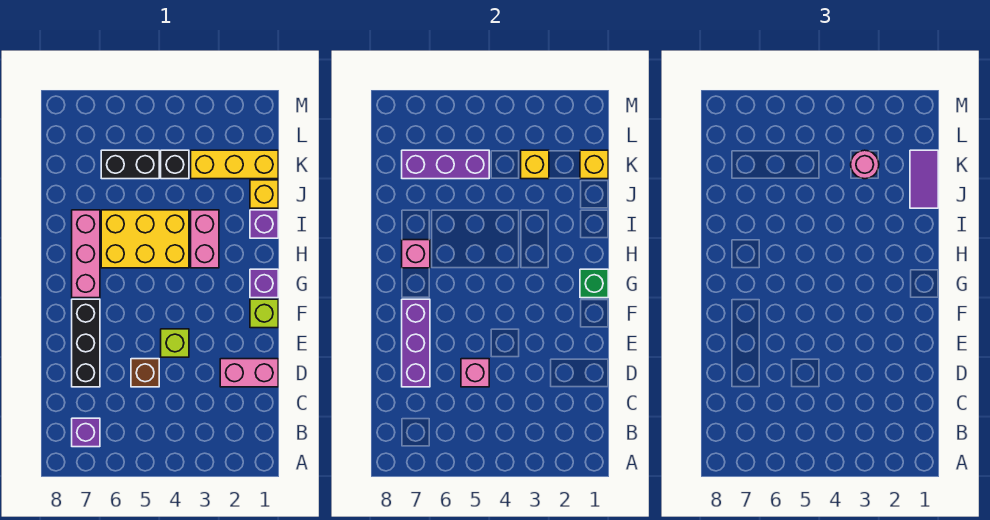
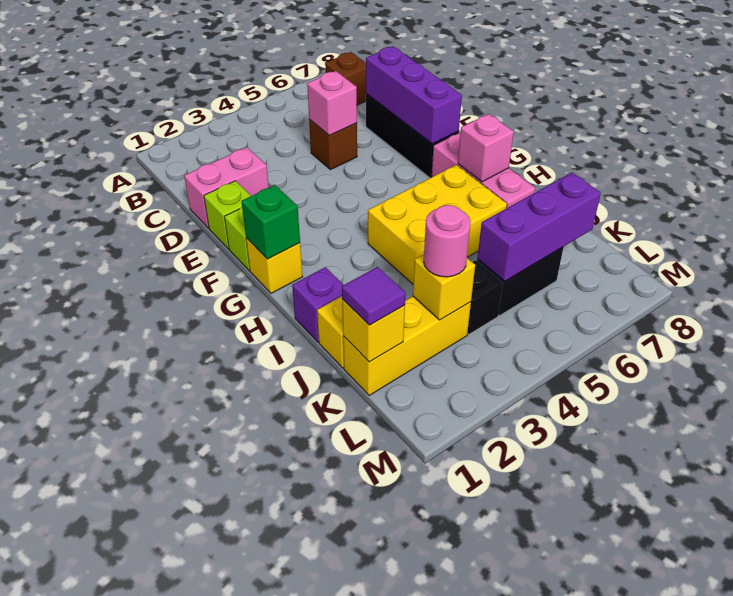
purple brick B7 level 1 -> brown brick B7 level 1
lime brick E4 level 1 -> lime brick E1 level 1
purple brick G1 level 1 -> yellow brick G1 level 1
pink brick H3:I3 level 1 -> none
purple tile J1:K1 level 3 -> purple tile K1 level 3

